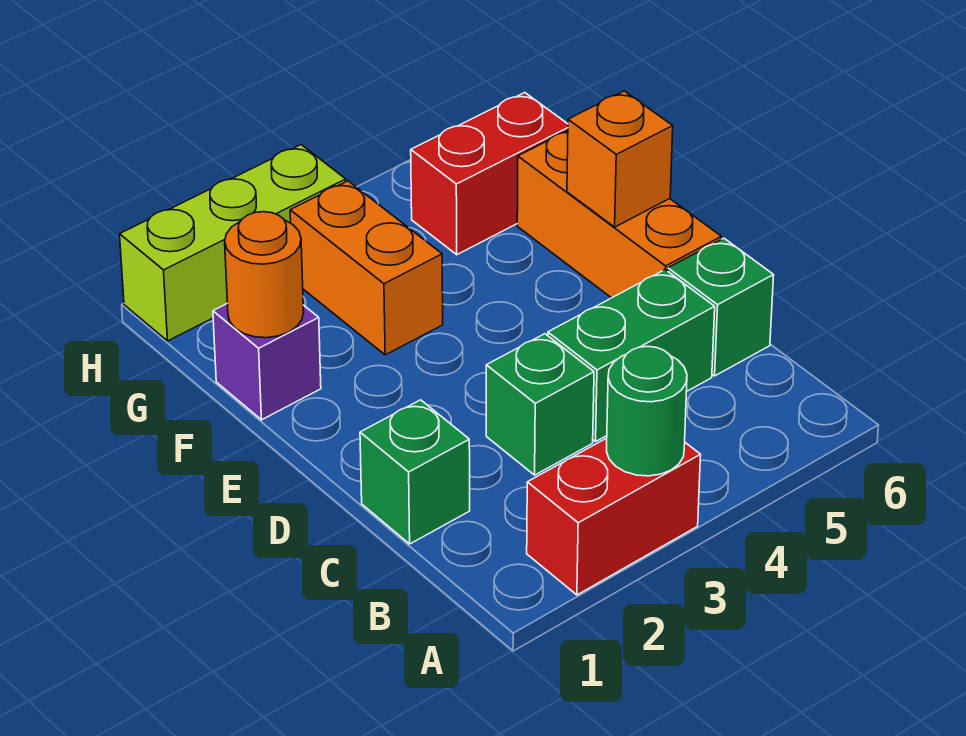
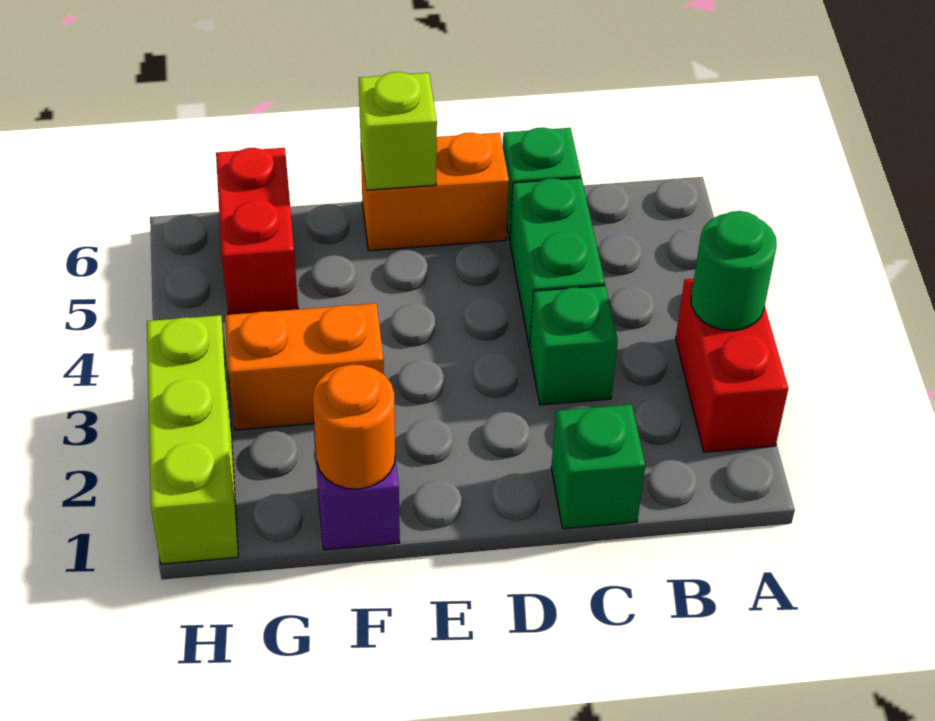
orange brick D6:F6 level 1 -> orange brick D6:E6 level 1
orange brick E6 level 2 -> lime brick E6 level 2

